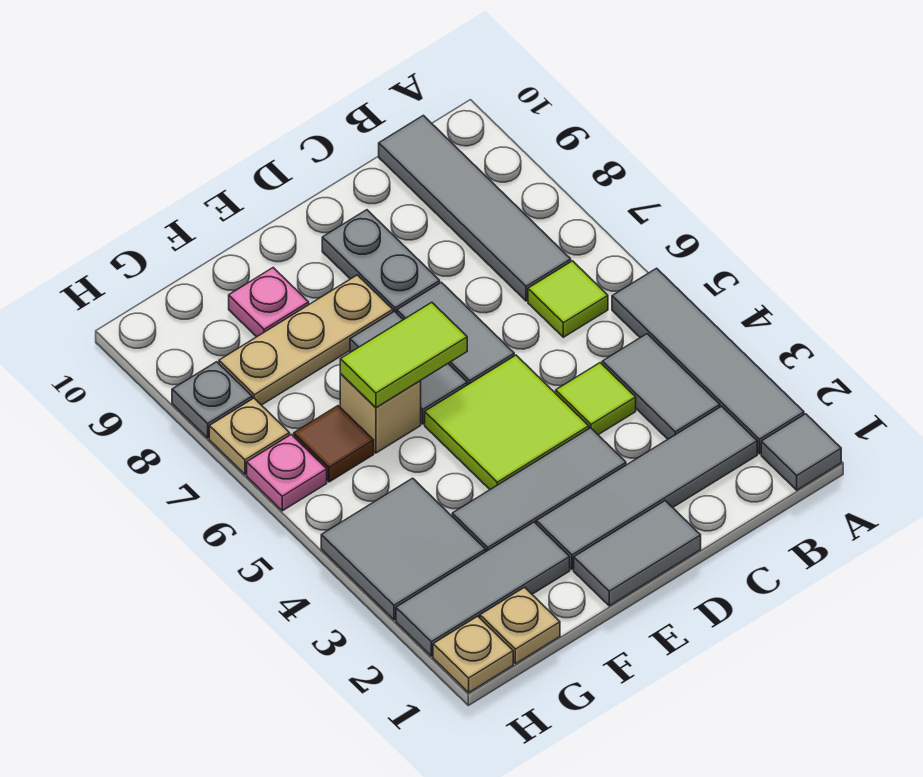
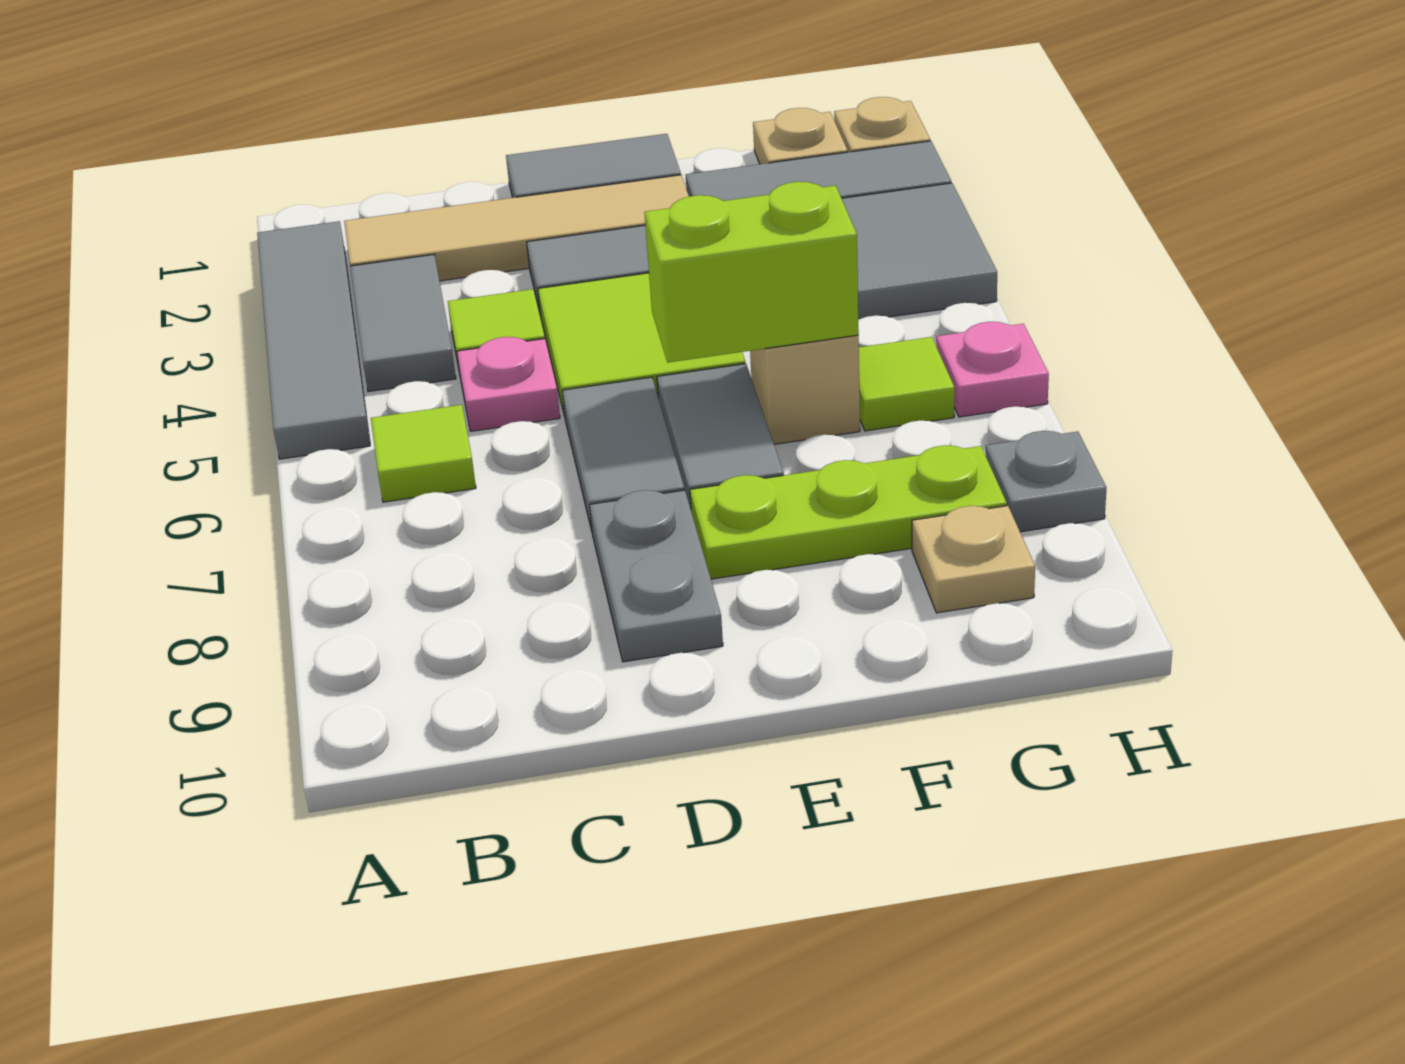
grey tile A1 level 1 -> none
grey tile B2:E2 level 1 -> tan tile B2:E2 level 1
grey tile B7:B10 level 1 -> none
lime tile E6:F6 level 2 -> lime brick E6:F6 level 2
tan plate E8:G8 level 1 -> lime plate E8:G8 level 1
pink plate F9 level 1 -> pink plate C5 level 1
brown tile G6 level 1 -> lime tile G6 level 1
tan plate H7 level 1 -> tan plate G9 level 1

